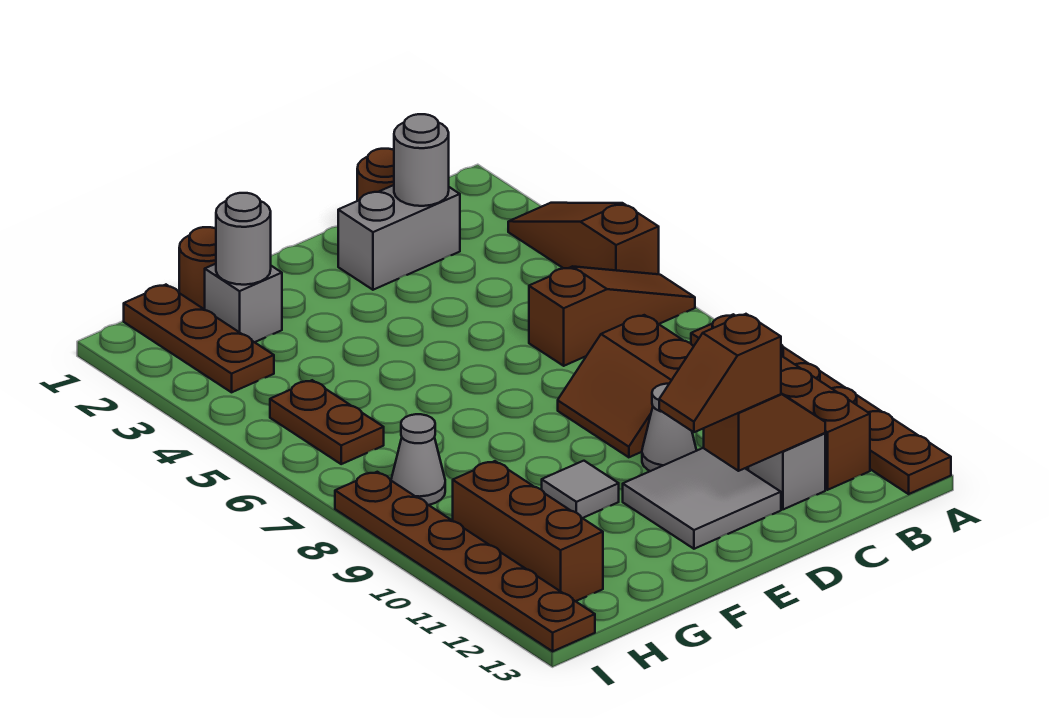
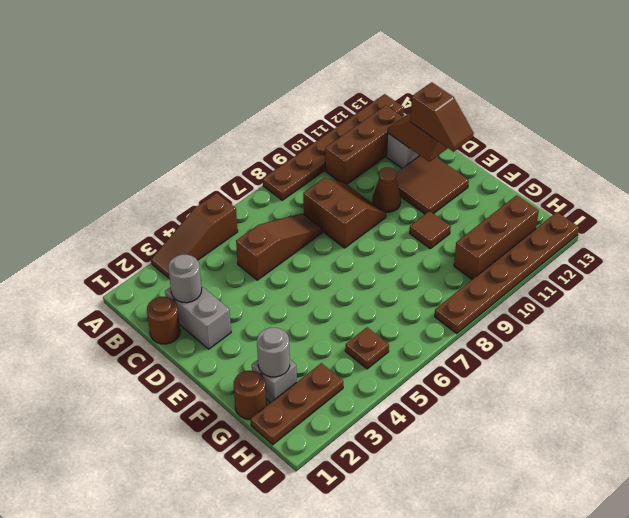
brown slope A6:C6 level 1 top C -> brown slope C5:C7 level 1 top 5
brown slope C8:D9 level 1 top C -> brown slope C8:D9 level 1 top 8
grey cone D10 level 1 -> brown cone D10 level 1
grey tile D11:E12 level 1 -> brown tile D11:E12 level 1
grey tile F10 level 1 -> brown tile F10 level 1
brown plate H5:H6 level 1 -> brown plate H5 level 1
grey cone H8 level 1 -> none

